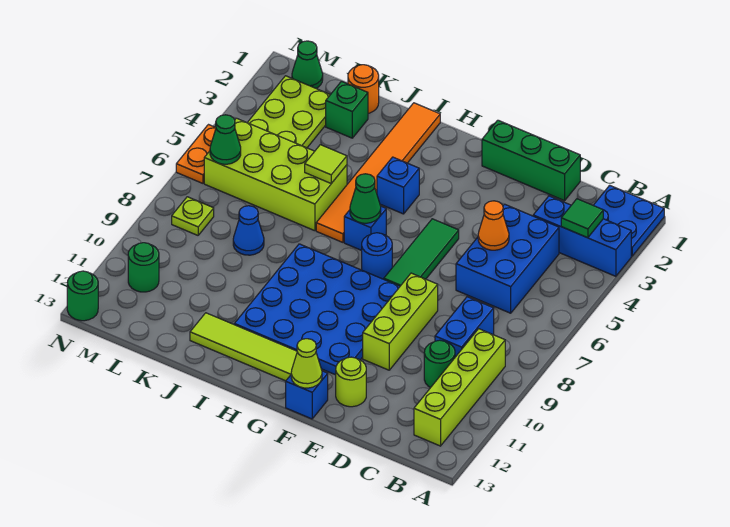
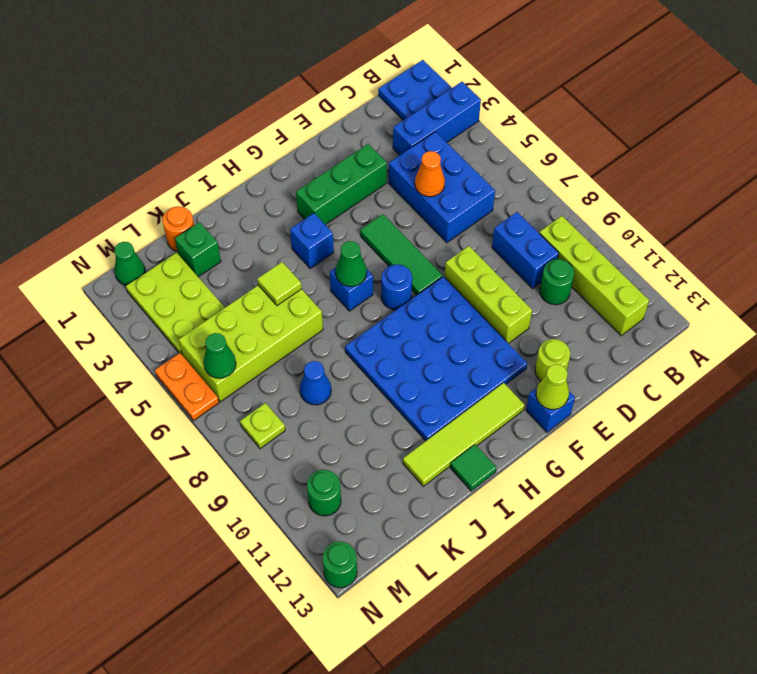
green tile B3 level 2 -> green tile I13 level 1
green brick D1:F1 level 1 -> green brick E3:G3 level 1
orange tile I1:I6 level 1 -> none

